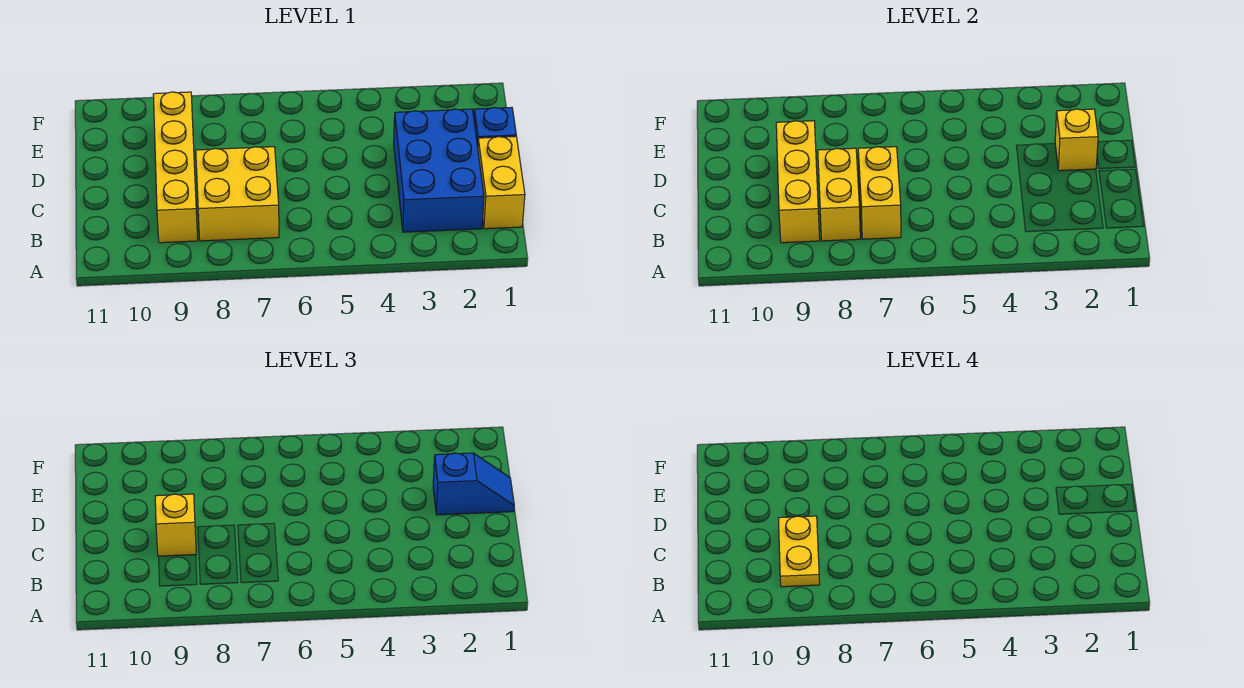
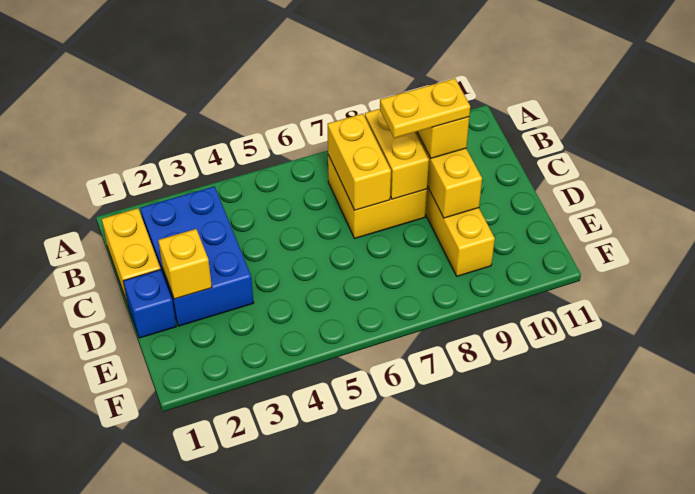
yellow plate B9:C9 level 4 -> yellow plate C8:C9 level 4
blue slope D1:D2 level 3 top 2 -> none

